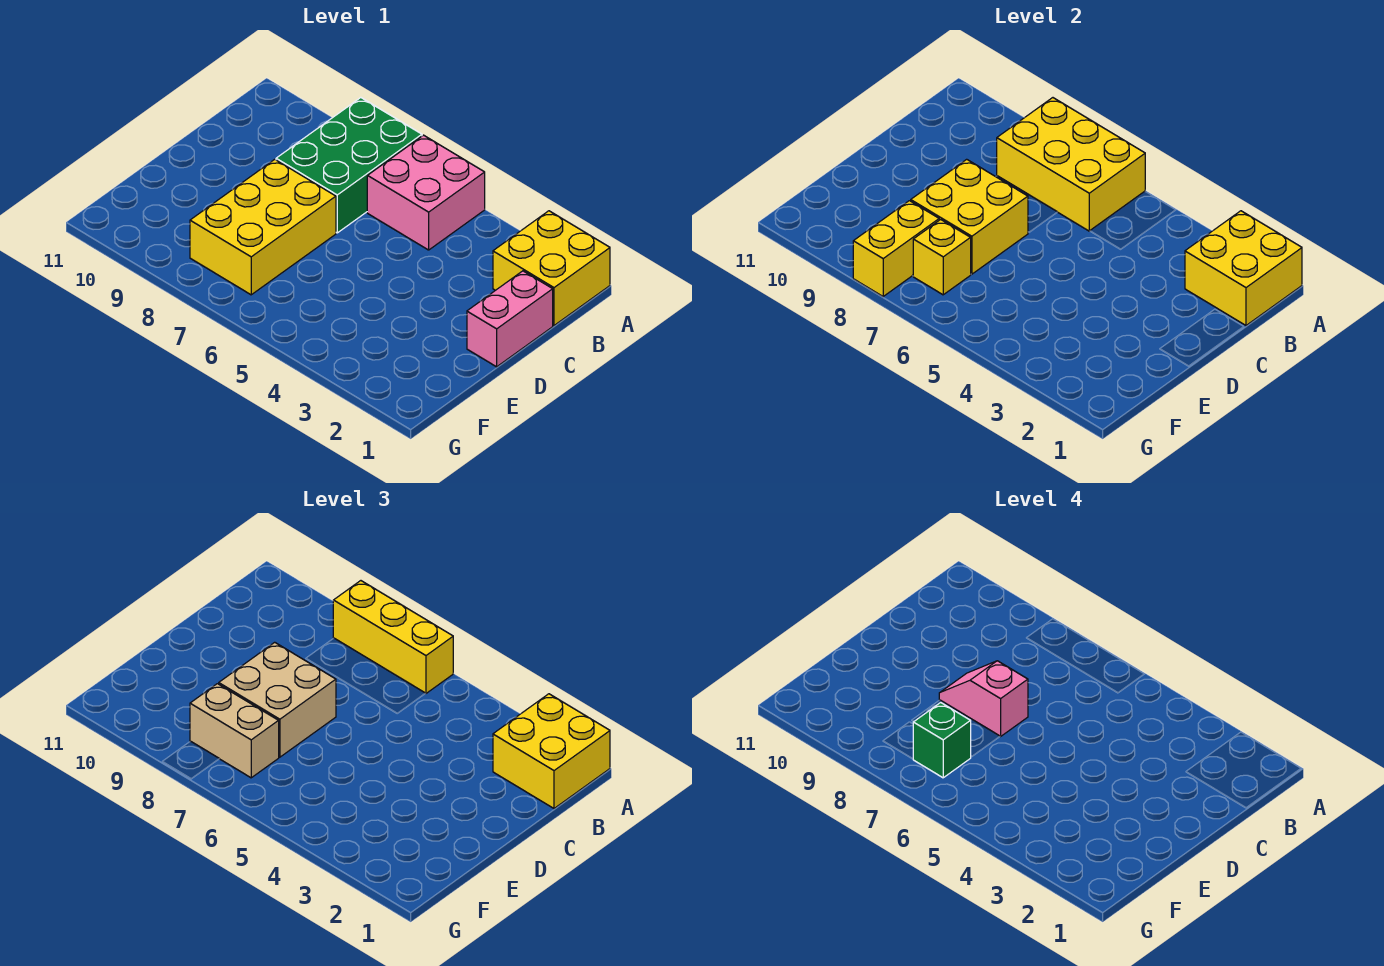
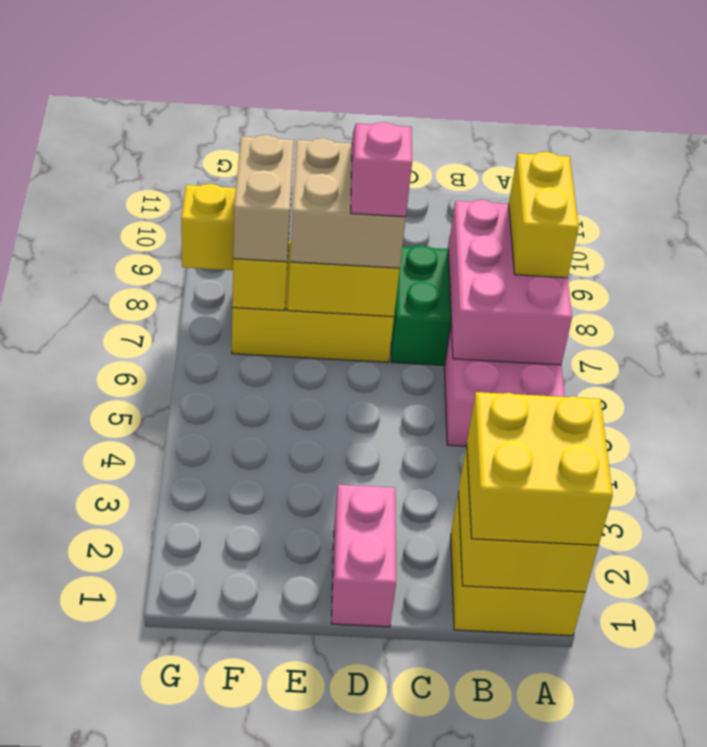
yellow brick A6:B8 level 2 -> pink brick A6:B8 level 2
yellow brick A6:A8 level 3 -> yellow brick A7:A8 level 3
pink brick C1:D1 level 1 -> pink brick D1:D2 level 1
green brick F7 level 4 -> none

